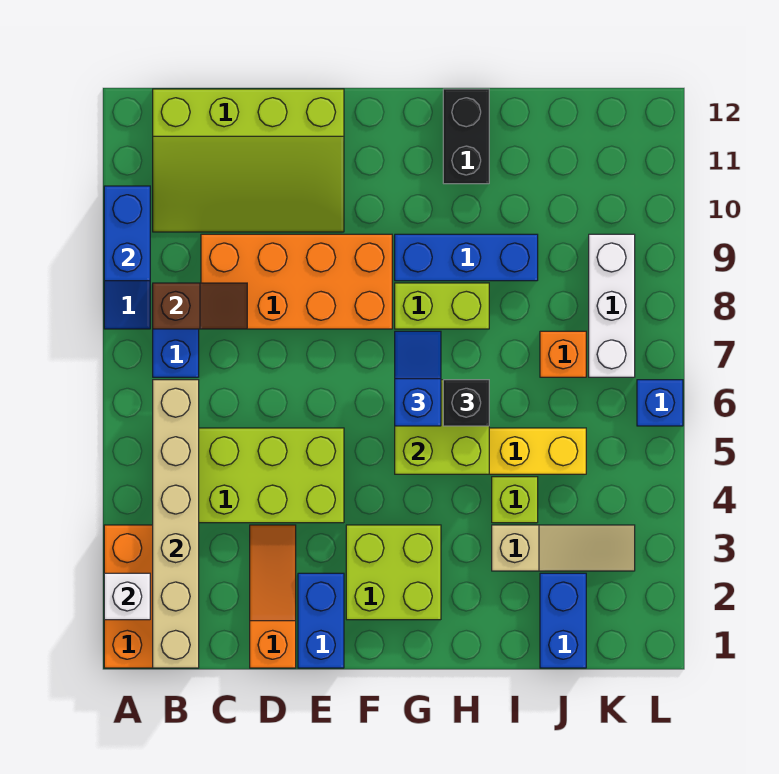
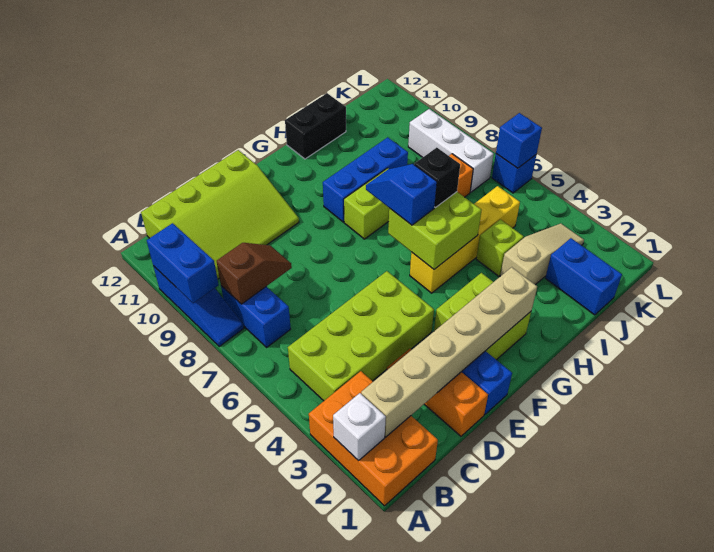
tan brick B1:B6 level 2 -> tan brick B2:G2 level 2
orange brick C8:F9 level 1 -> none
black brick H11:H12 level 1 -> black brick H12:I12 level 1
none -> blue brick L6 level 2

